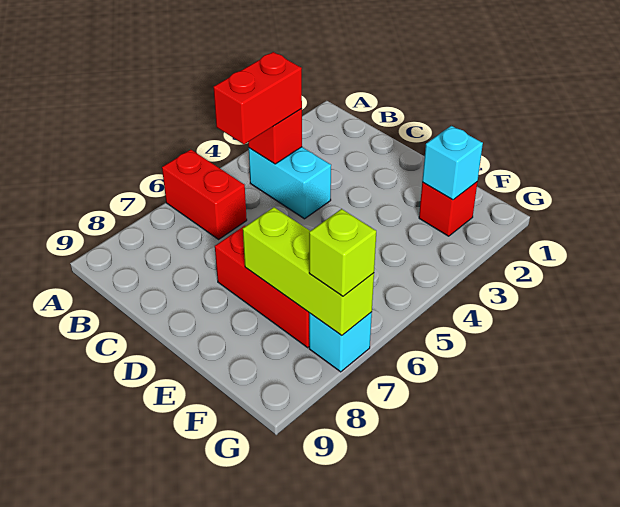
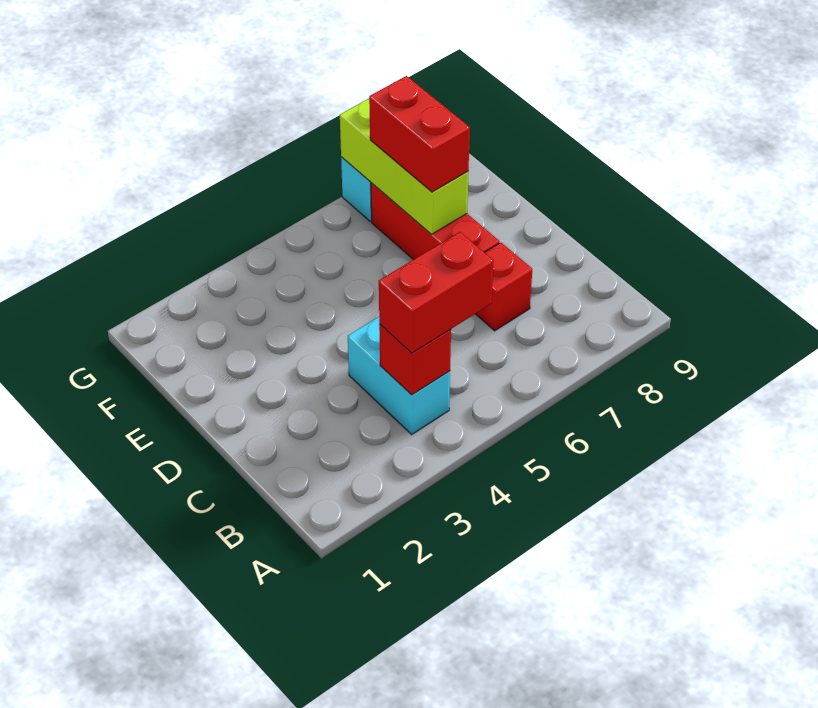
red brick A6:B6 level 1 -> red brick E7:F7 level 3
red brick F2 level 1 -> red brick C7 level 1
cyan brick F2 level 2 -> none
lime brick G7 level 3 -> none

